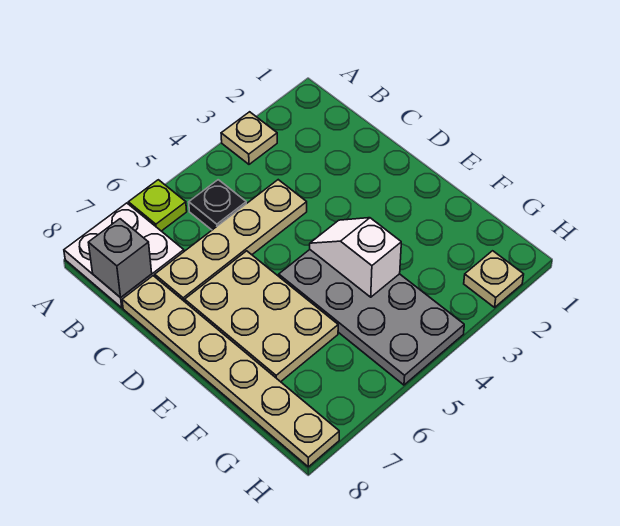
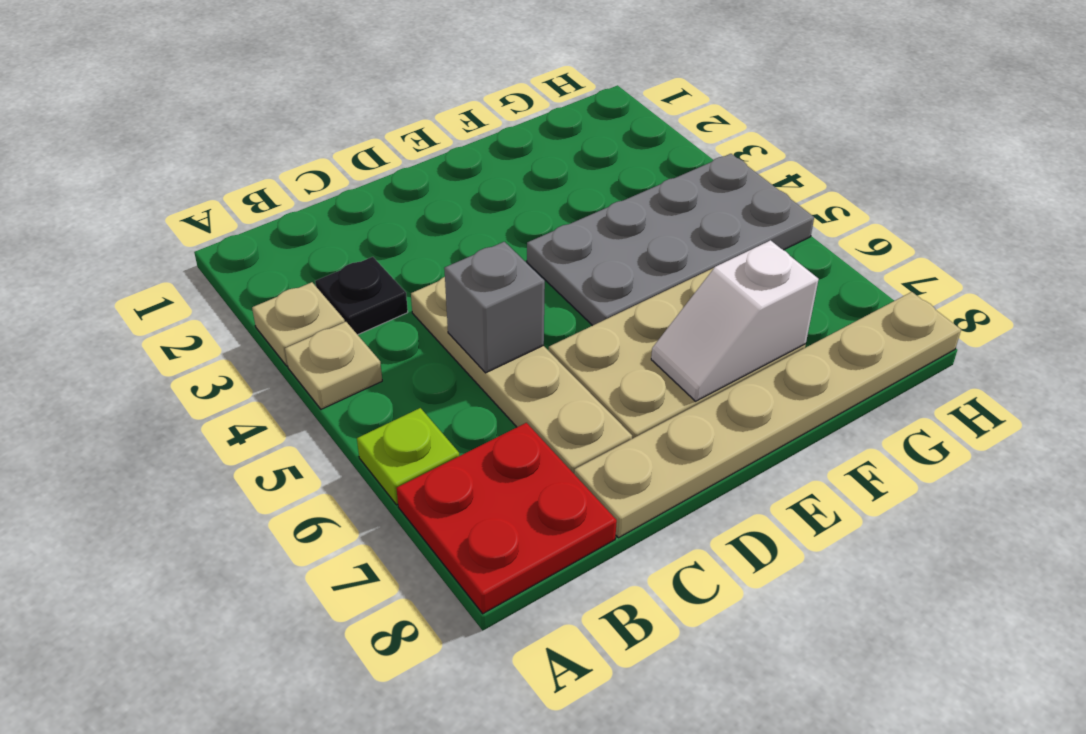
white plate A7:B8 level 1 -> red plate A7:B8 level 1
black plate B5 level 1 -> black plate B3 level 1
grey brick B8 level 2 -> grey brick C5 level 2
white slope E4:F4 level 2 top F -> white slope E7:F7 level 2 top F
tan plate H2 level 1 -> tan plate A4 level 1

